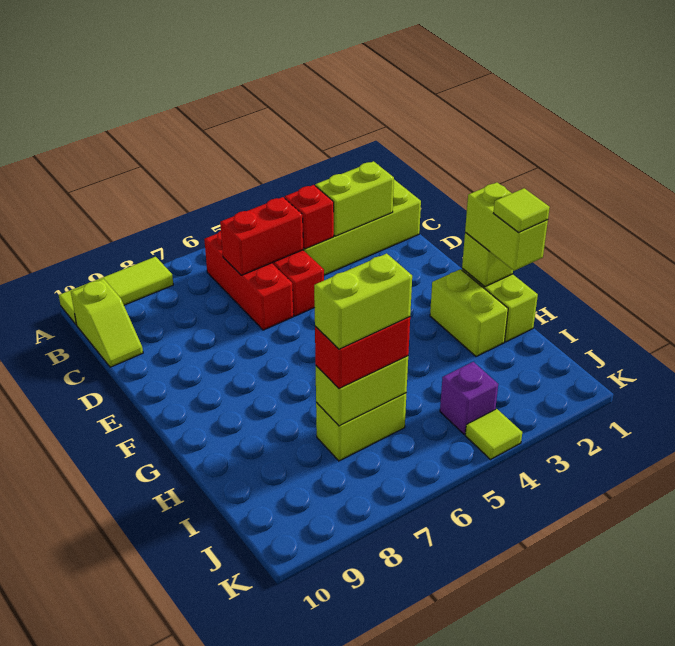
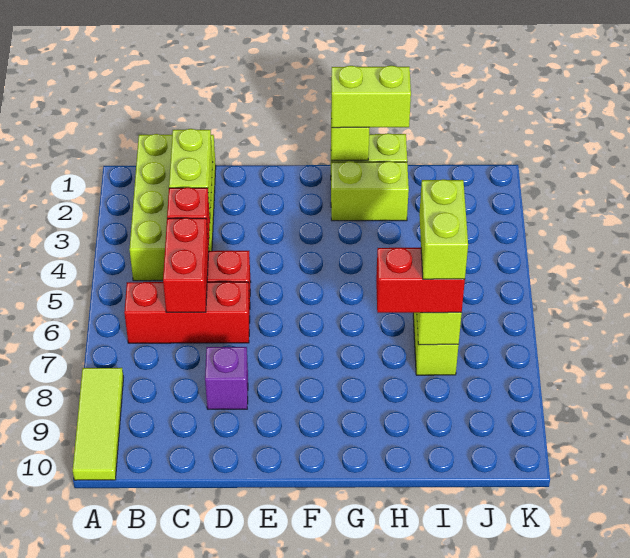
lime slope B10:C10 level 1 top B -> none
lime tile H1 level 4 -> none
red brick I6:I7 level 3 -> red brick H7:I7 level 3
purple brick J4 level 1 -> purple brick D8 level 1
lime tile K4 level 1 -> none

